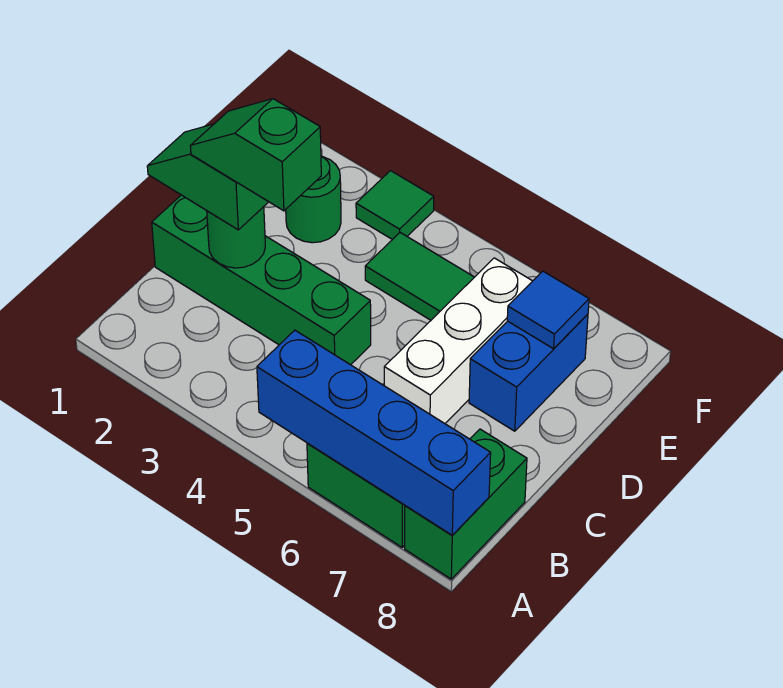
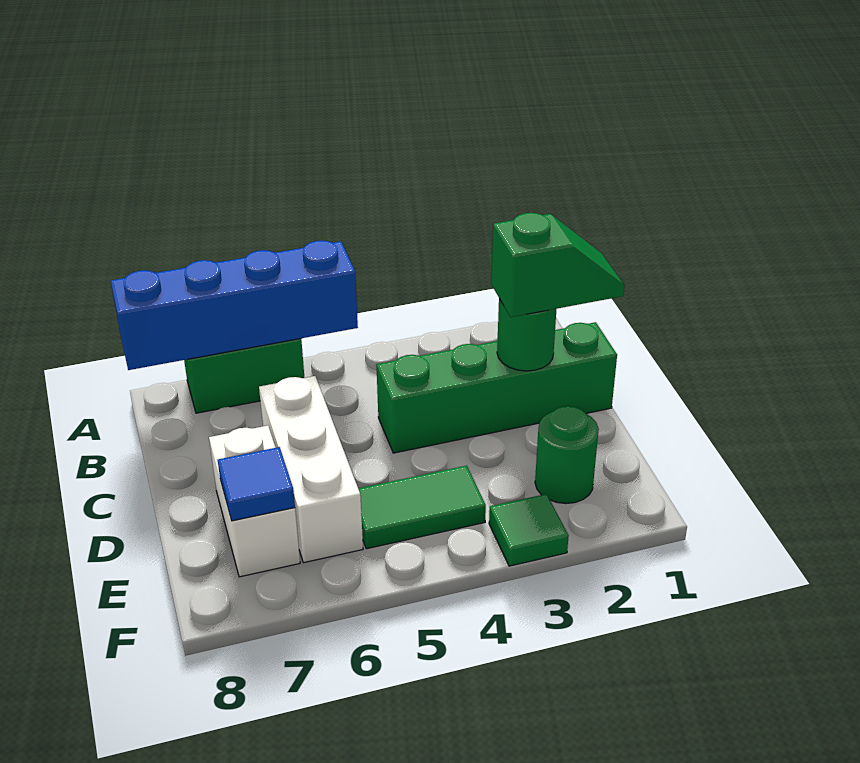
green brick A8:B8 level 1 -> none
green slope C2:C3 level 4 top 3 -> none
blue brick D7:E7 level 1 -> white brick D7:E7 level 1

